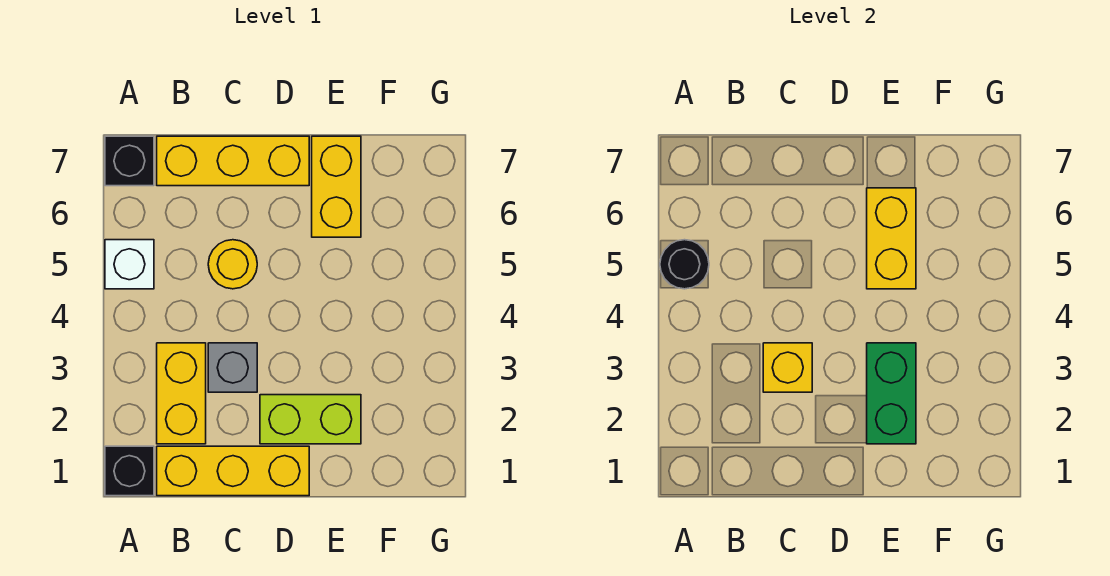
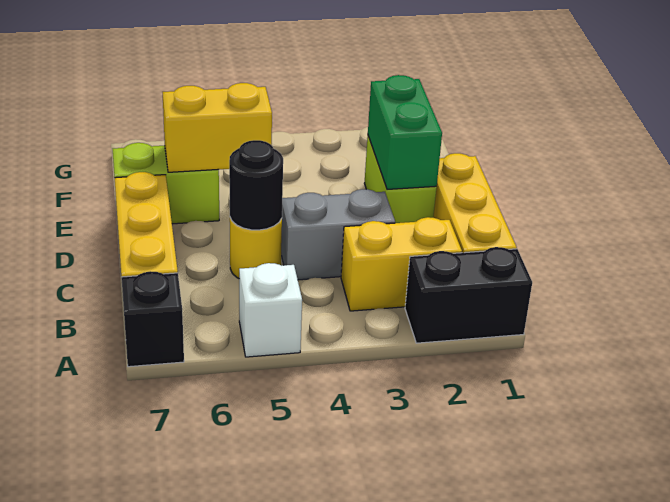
black brick A1 level 1 -> black brick A1:A2 level 1
black round brick A5 level 2 -> black round brick C5 level 2
grey brick C3 level 1 -> grey brick C3:C4 level 1
yellow brick C3 level 2 -> none
green brick E2:E3 level 2 -> green brick D2:E2 level 2
yellow brick E6:E7 level 1 -> lime brick E6:E7 level 1

